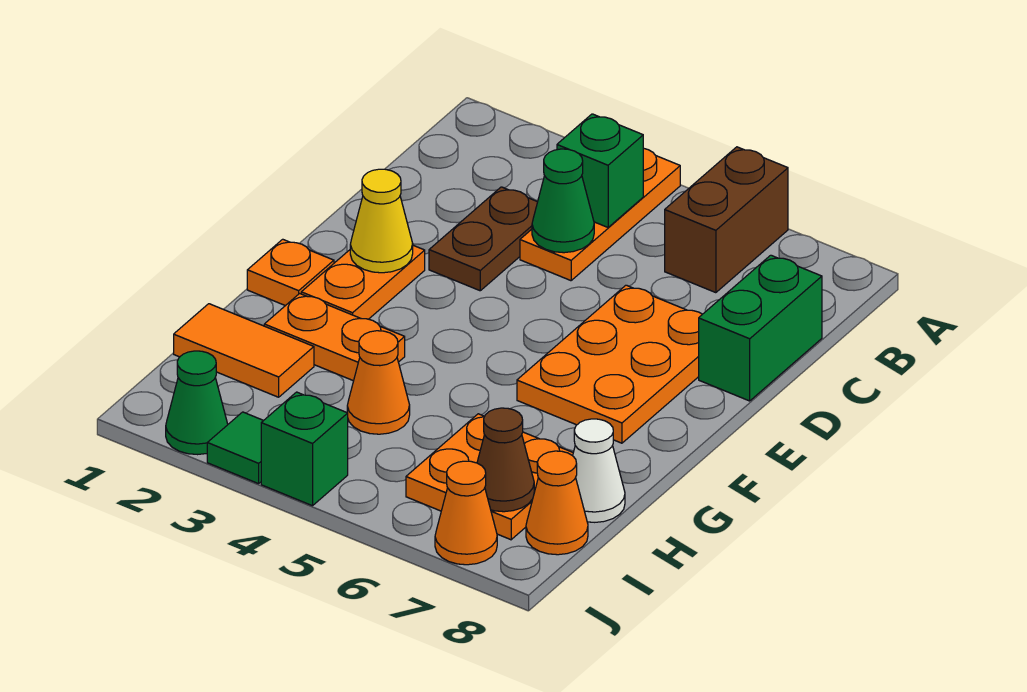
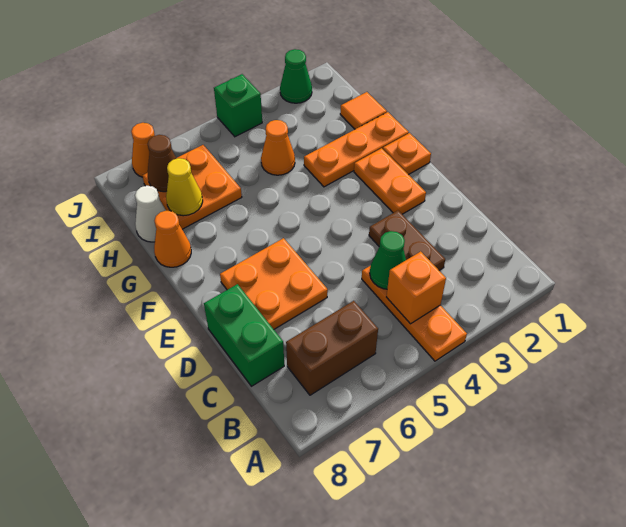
brown brick A6:B6 level 1 -> brown brick B6:B7 level 1
green brick B4 level 2 -> orange brick B4 level 2
orange plate D6:F7 level 1 -> orange plate D6:E7 level 1
yellow cone E2 level 2 -> yellow cone H7 level 2
orange plate G2:G3 level 1 -> orange plate G1:G3 level 1
orange tile H1:H2 level 1 -> orange tile H1 level 1
orange cone I8 level 1 -> orange cone G8 level 1
green tile J3 level 1 -> none

